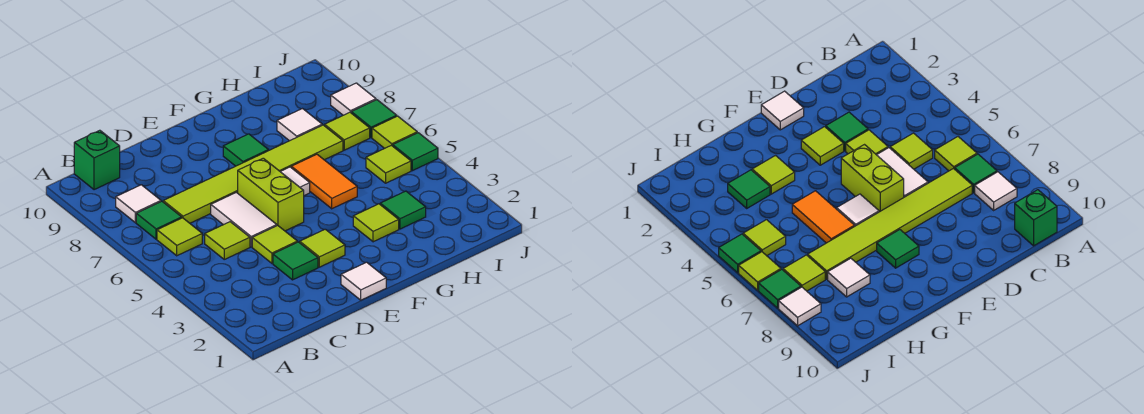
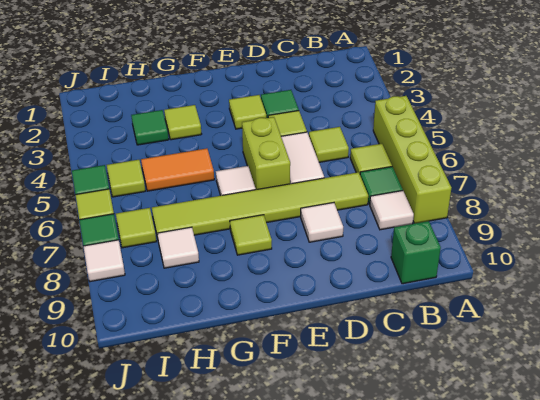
none -> lime brick A5:A8 level 1
white tile E1 level 1 -> white tile D8 level 1
green tile F8 level 1 -> lime tile F8 level 1
orange tile G5:G6 level 1 -> orange tile G5:H5 level 1

